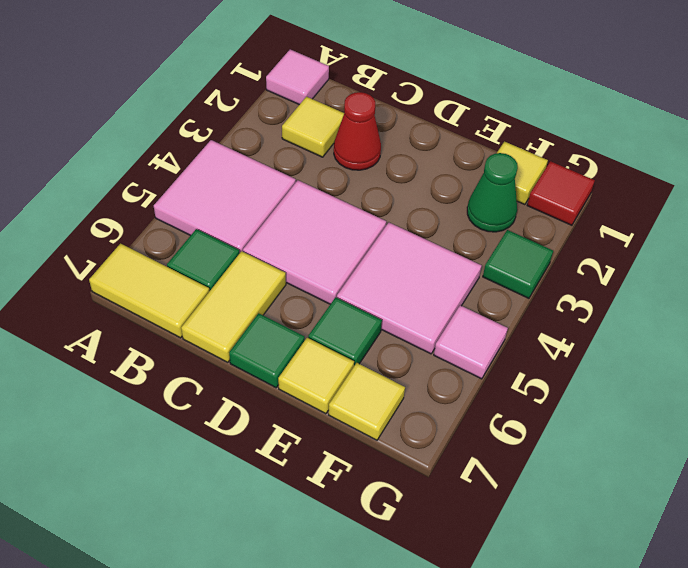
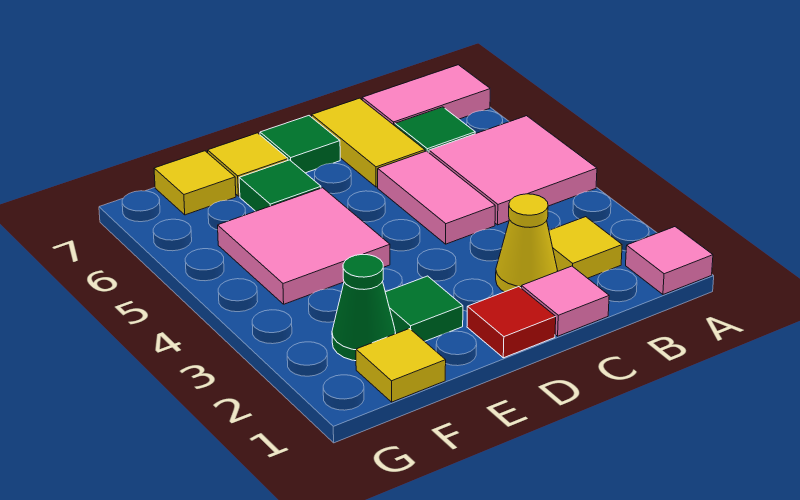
yellow tile A7:B7 level 1 -> pink tile A7:B7 level 1
red cone C2 level 1 -> yellow cone C2 level 1
pink tile C4:D5 level 1 -> pink tile C4:C5 level 1
red tile G1 level 1 -> red tile D1 level 1
green tile G3 level 1 -> green tile E2 level 1
pink tile G5 level 1 -> pink tile C1 level 1

